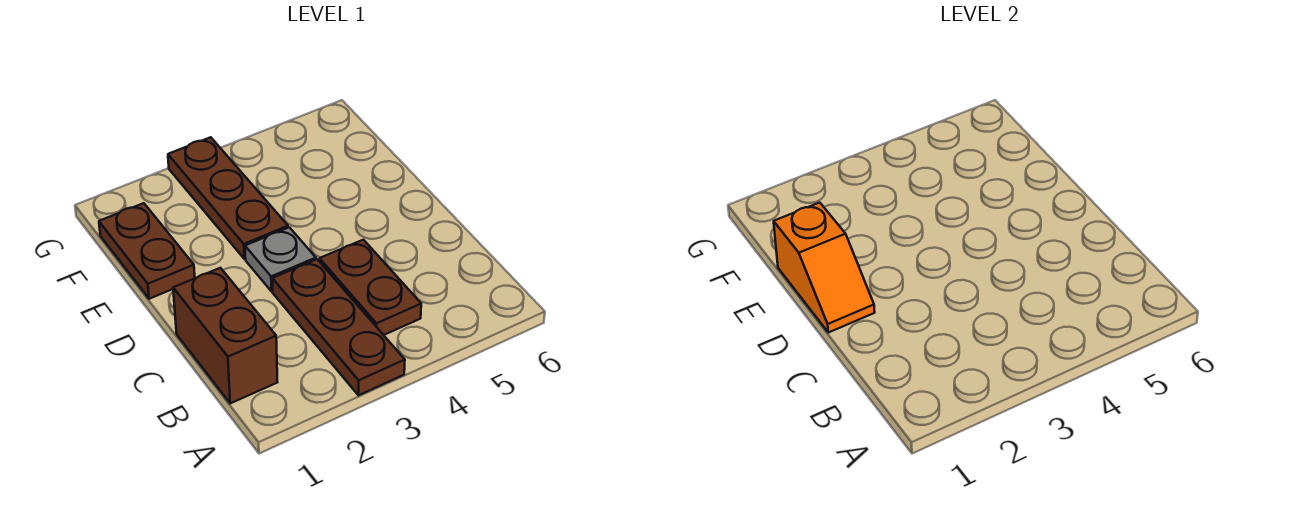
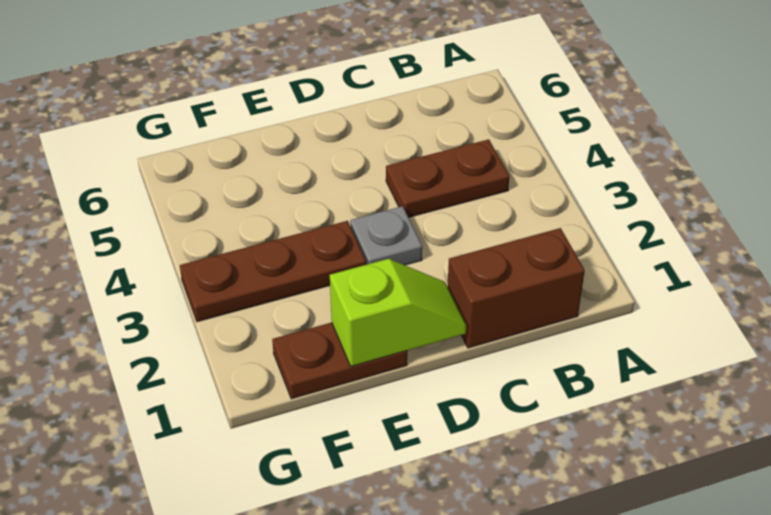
brown plate A3:C3 level 1 -> none
orange slope D1:E1 level 2 top E -> lime slope D1:E1 level 2 top E

